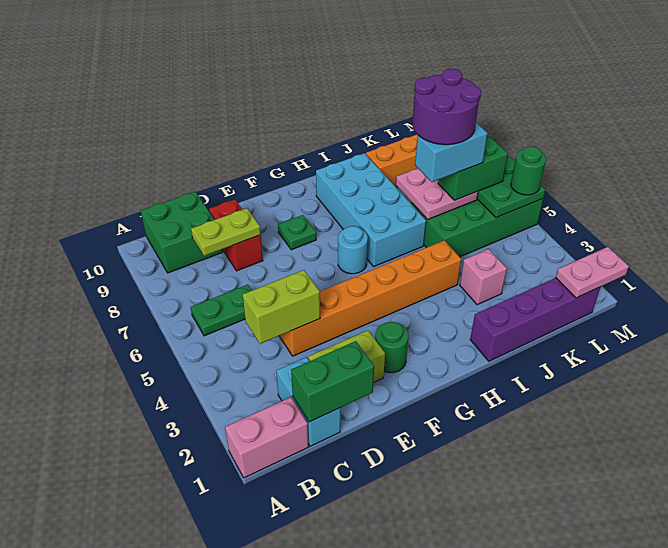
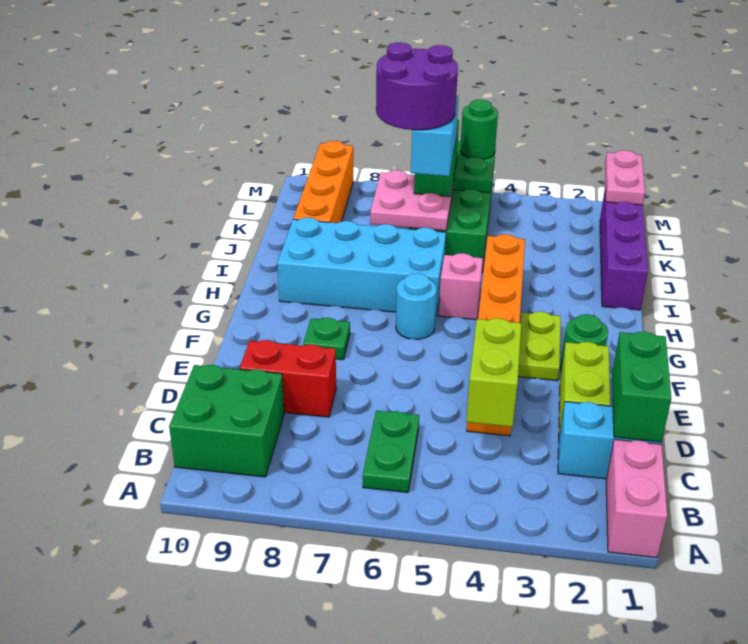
lime plate C8:D8 level 2 -> lime plate F3:G3 level 1
pink brick J3 level 1 -> pink brick H5 level 1

